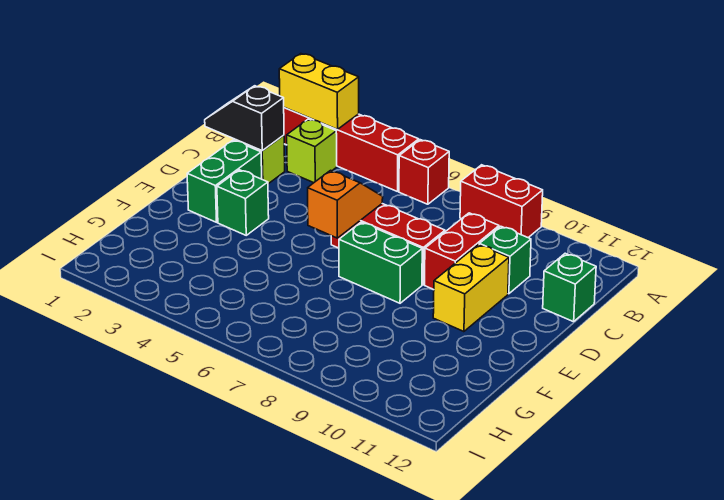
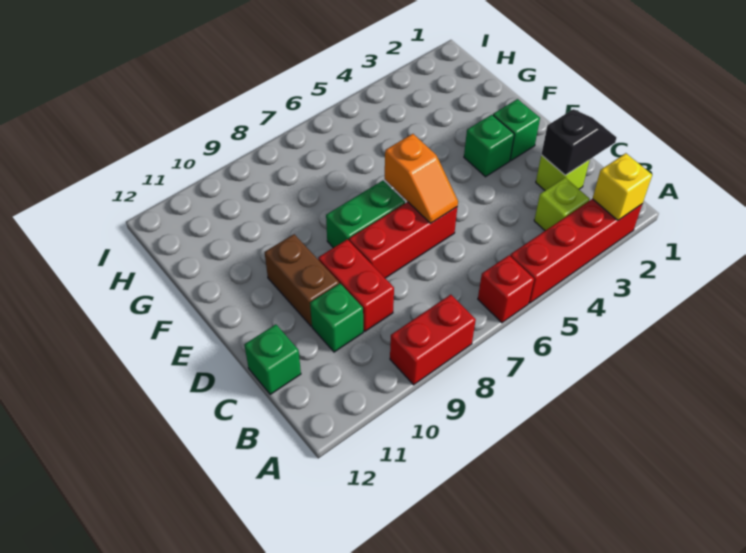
yellow brick A2:A3 level 2 -> yellow brick A2 level 2
green brick D2:E2 level 1 -> green brick E2 level 1
yellow brick D10:E10 level 1 -> brown brick D10:E10 level 1

